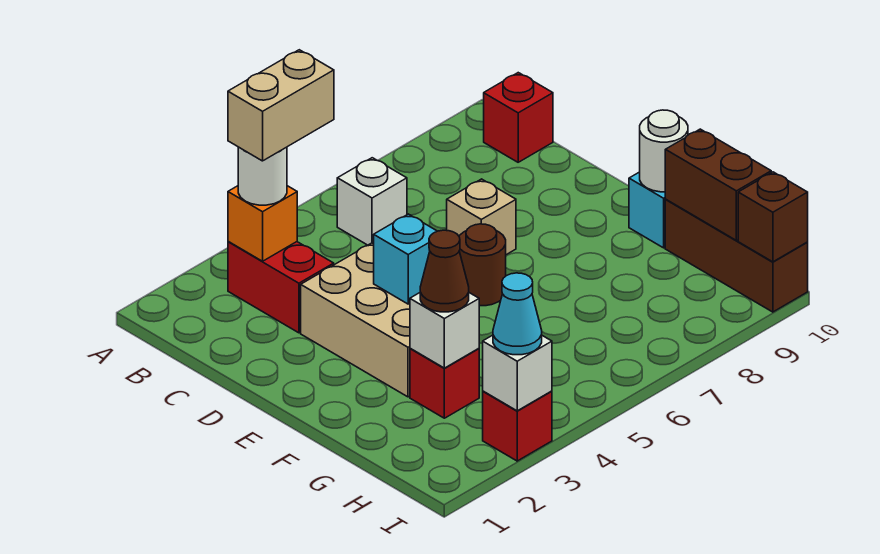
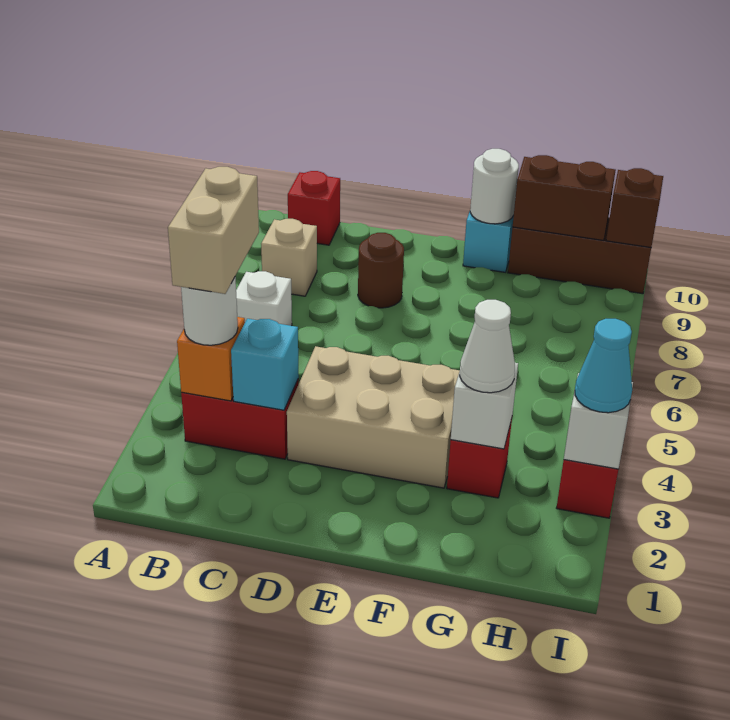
tan brick D7 level 1 -> tan brick B8 level 1
cyan brick E4 level 2 -> cyan brick C3 level 2
brown round brick E6 level 1 -> brown round brick D8 level 1
brown cone G3 level 3 -> white cone G3 level 3

